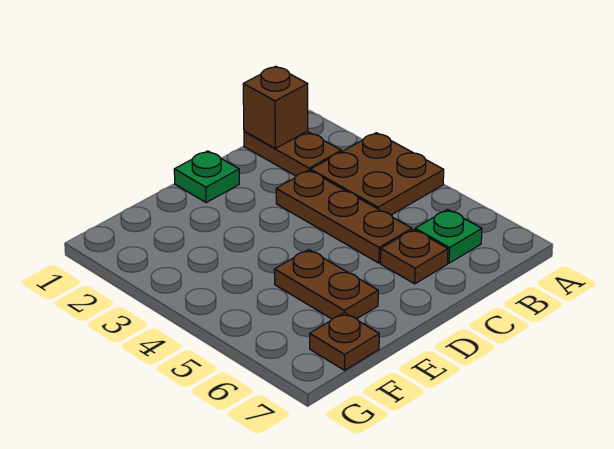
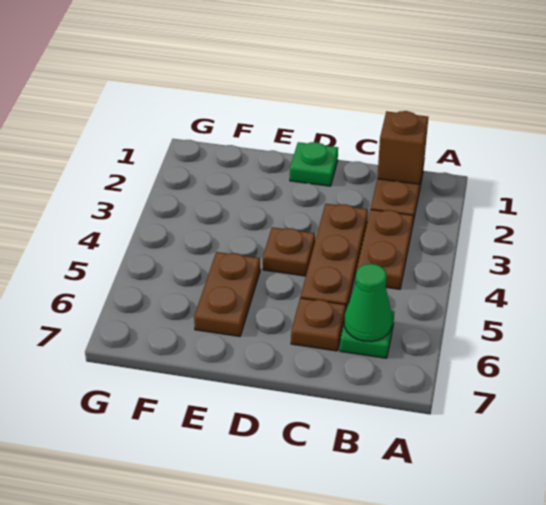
brown plate A3:B4 level 1 -> brown plate B3:B4 level 1
none -> green cone B6 level 2
brown plate F7 level 1 -> brown plate D4 level 1

